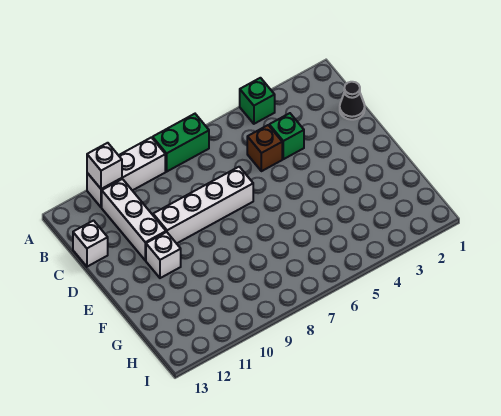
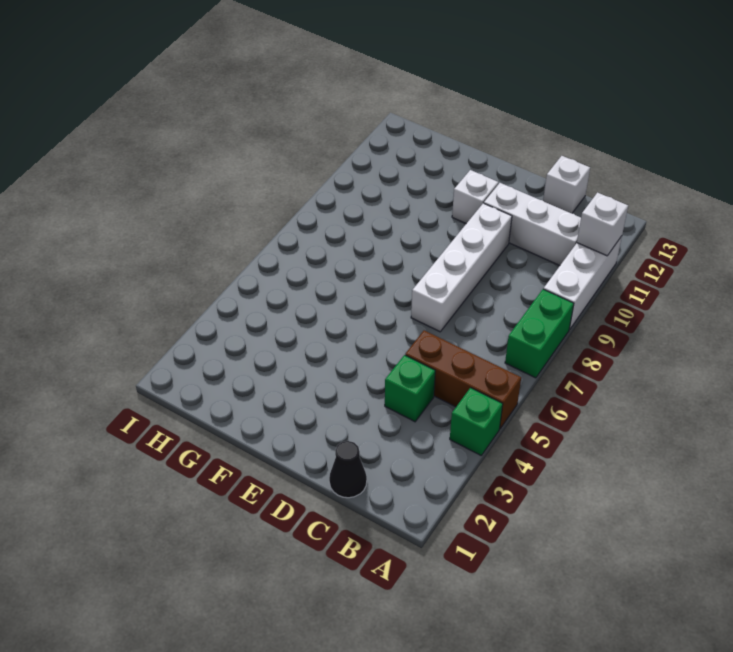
brown brick C5 level 1 -> brown brick A5:C5 level 1

